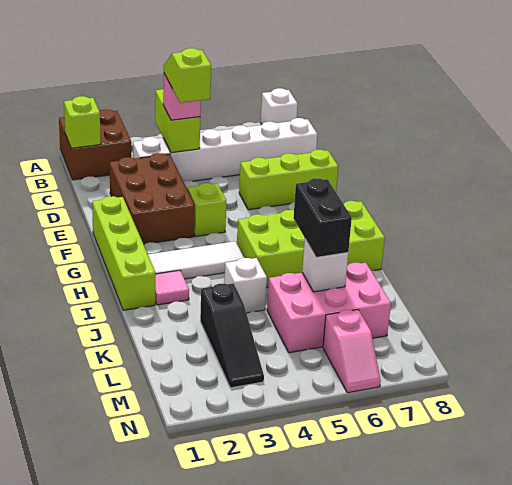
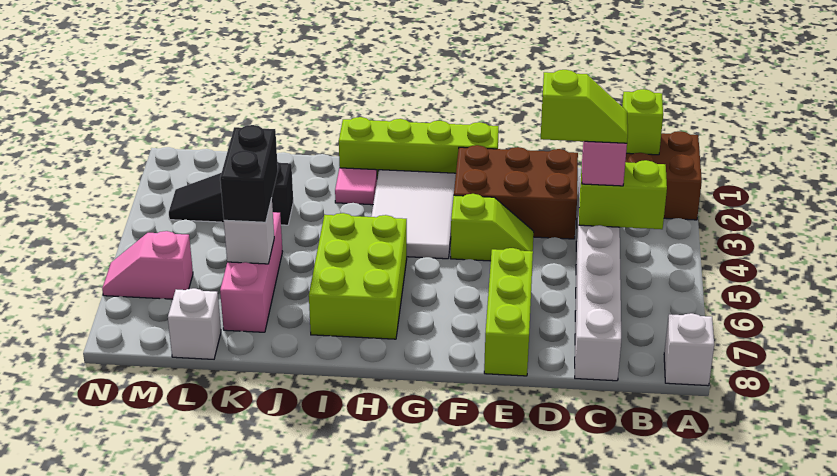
white tile H2:H4 level 1 -> white tile G2:H4 level 1
lime brick H5:I8 level 1 -> lime brick H5:I7 level 1
white brick J4 level 1 -> white brick L8 level 1
black brick J6:K6 level 3 -> black brick K5:K6 level 3
pink brick K5:L7 level 1 -> pink brick K5:K7 level 1

